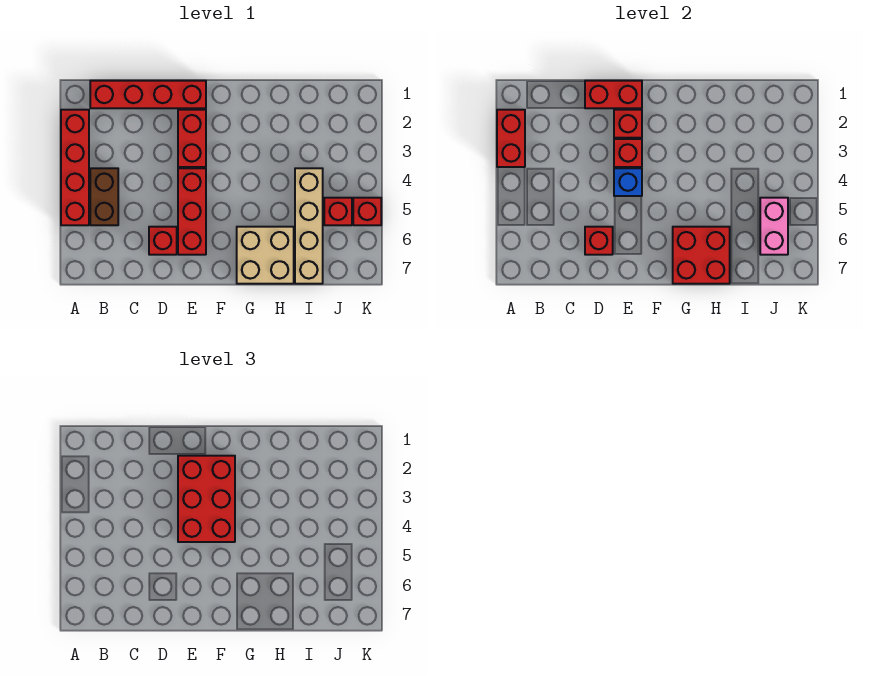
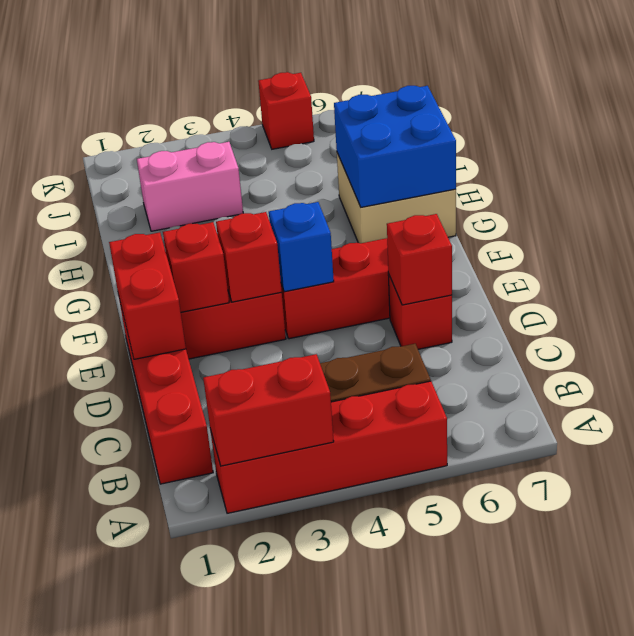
red brick E2:F4 level 3 -> none
red brick G6:H7 level 2 -> blue brick G6:H7 level 2
tan brick I4:I7 level 1 -> none
red brick J5 level 1 -> none
pink brick J5:J6 level 2 -> pink brick I2:I3 level 1

